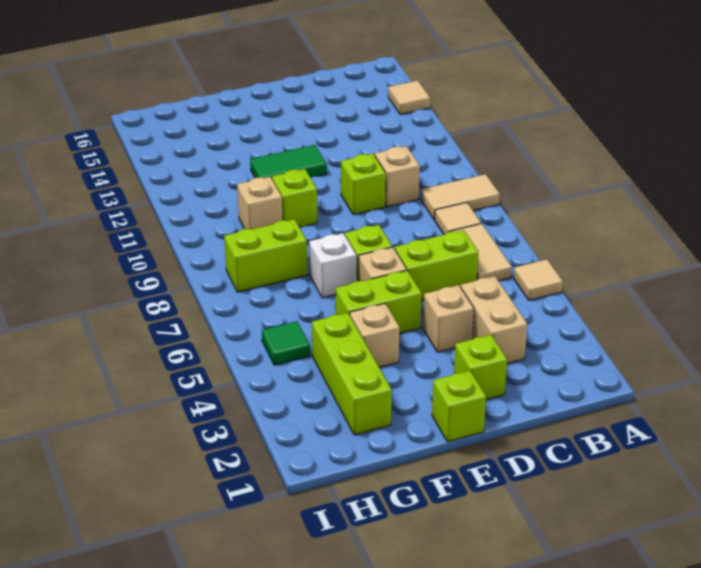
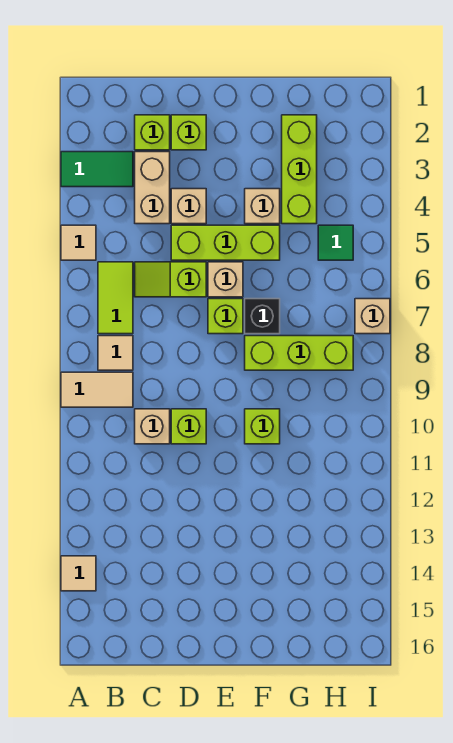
tan tile B6:B7 level 1 -> lime tile B6:B7 level 1
lime brick C6:D6 level 1 -> lime slope C6:D6 level 1 top D
lime brick E1 level 1 -> lime brick C2 level 1
lime brick E5:F5 level 1 -> lime brick D5:F5 level 1
green tile E12:F12 level 1 -> green tile A3:B3 level 1
white brick F7 level 1 -> black brick F7 level 1
lime brick G8:H8 level 1 -> lime brick F8:H8 level 1
tan brick G10 level 1 -> tan brick I7 level 1

